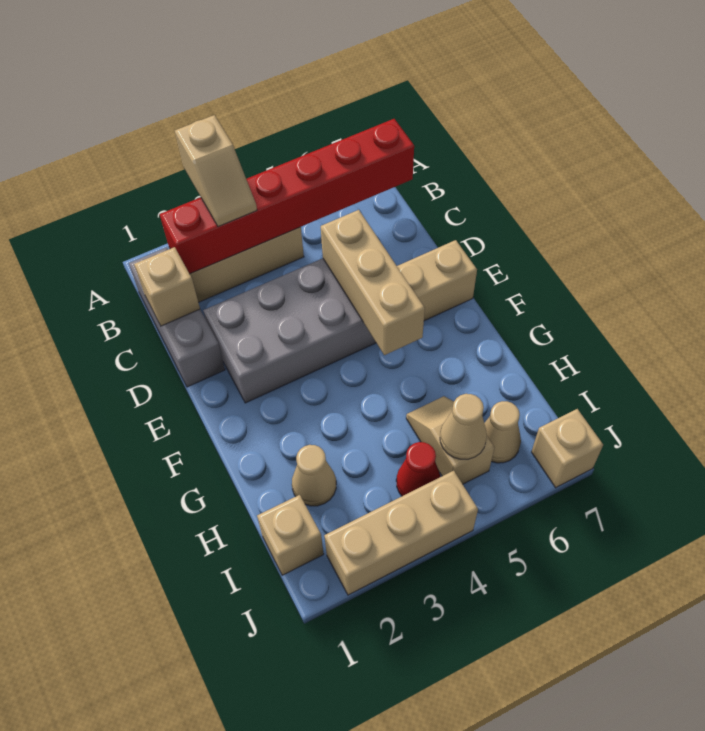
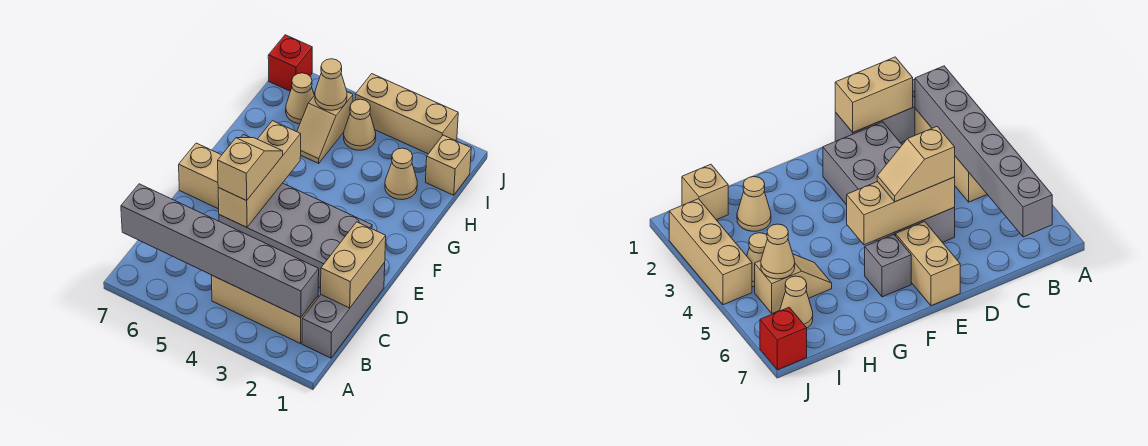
tan slope A3:B3 level 3 top A -> tan slope D5:E5 level 3 top D
red brick B2:B7 level 2 -> grey brick B2:B7 level 2
tan brick C1 level 2 -> tan brick C1:D1 level 2
none -> grey brick F6 level 1
red cone I4 level 1 -> tan cone I4 level 1
tan brick J7 level 1 -> red brick J7 level 1

